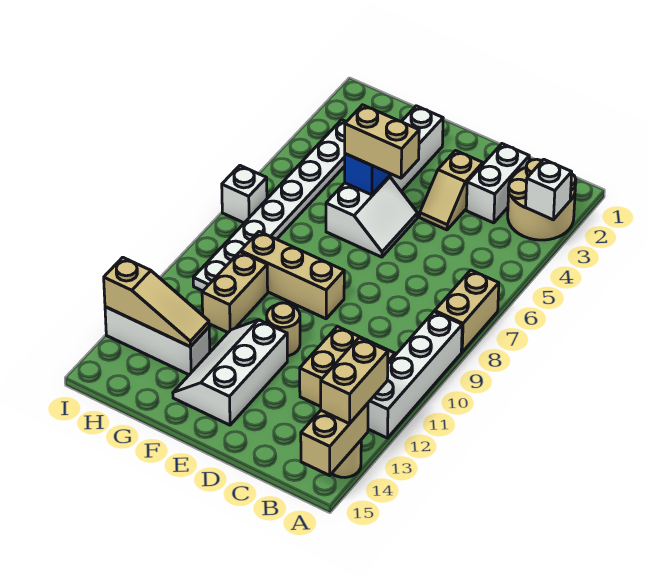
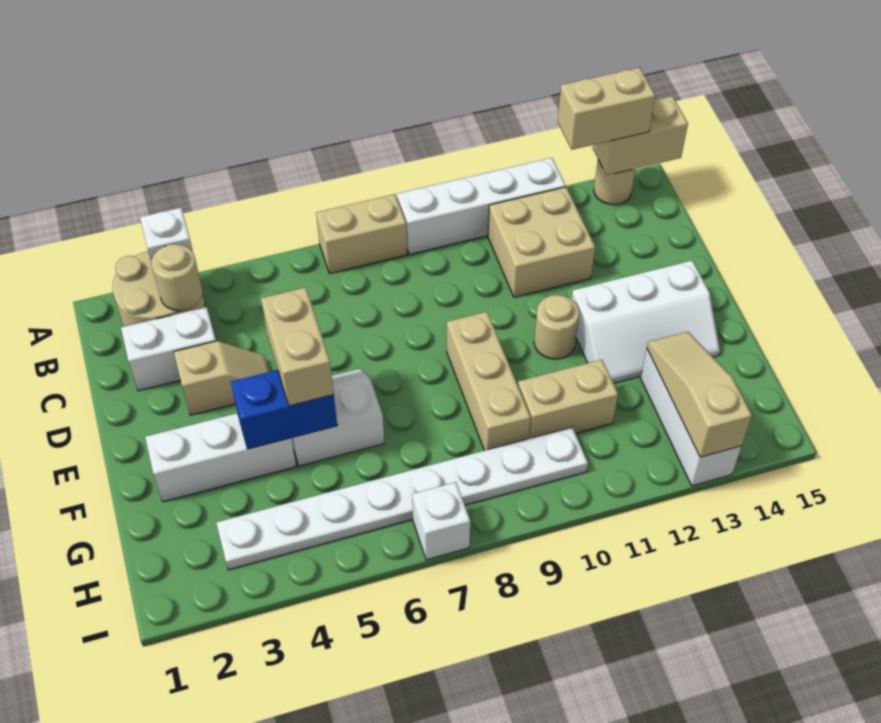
none -> tan round brick B3 level 2

